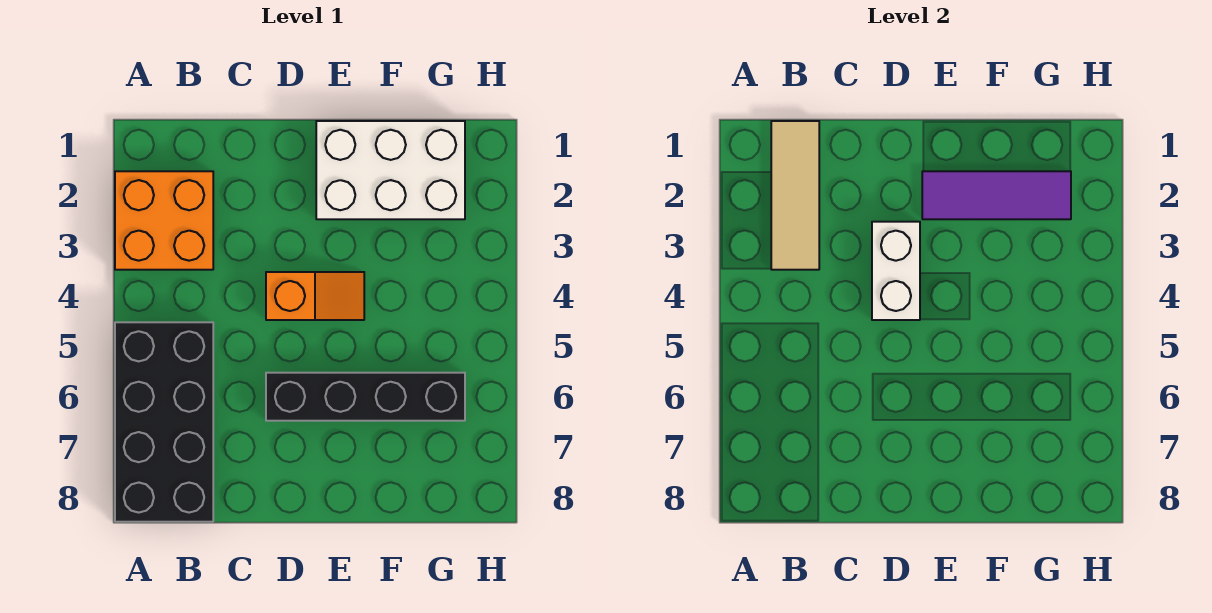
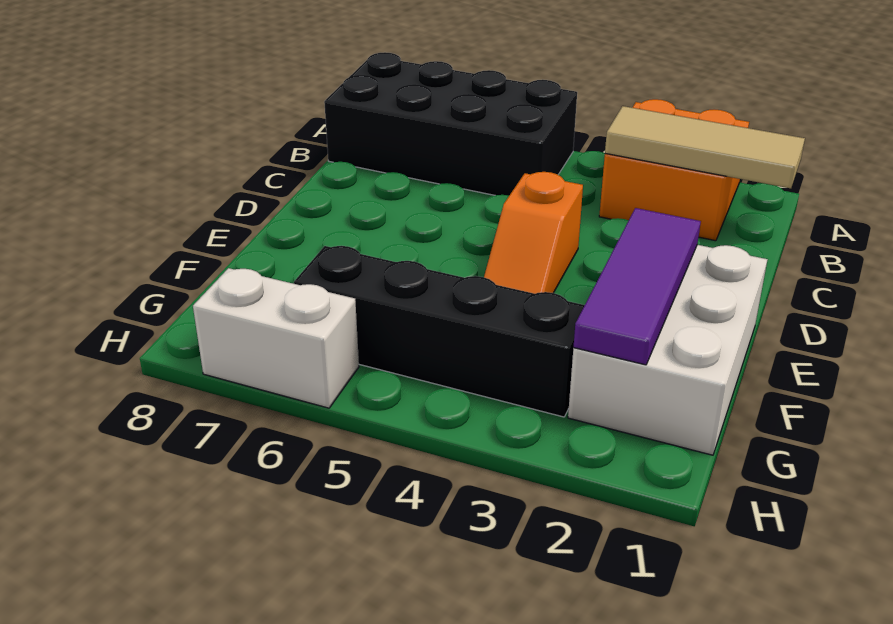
white brick D3:D4 level 2 -> white brick H6:H7 level 1
black brick D6:G6 level 1 -> black brick G3:G6 level 1

